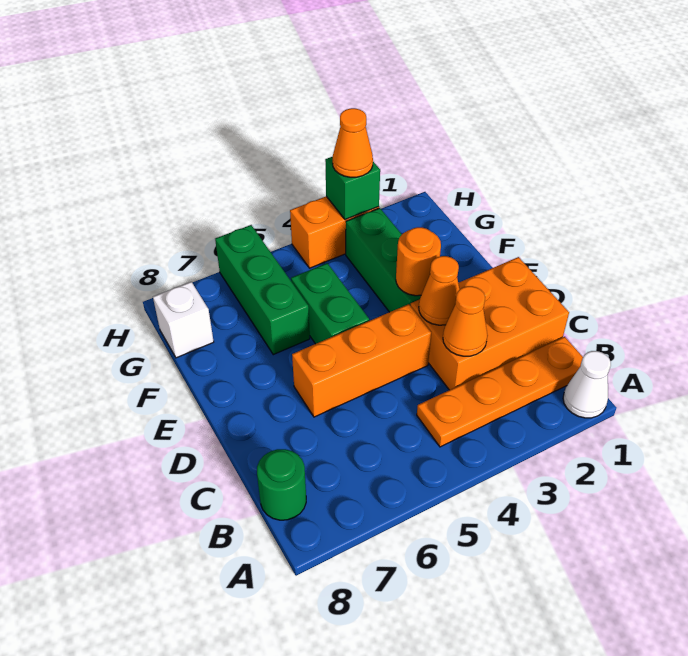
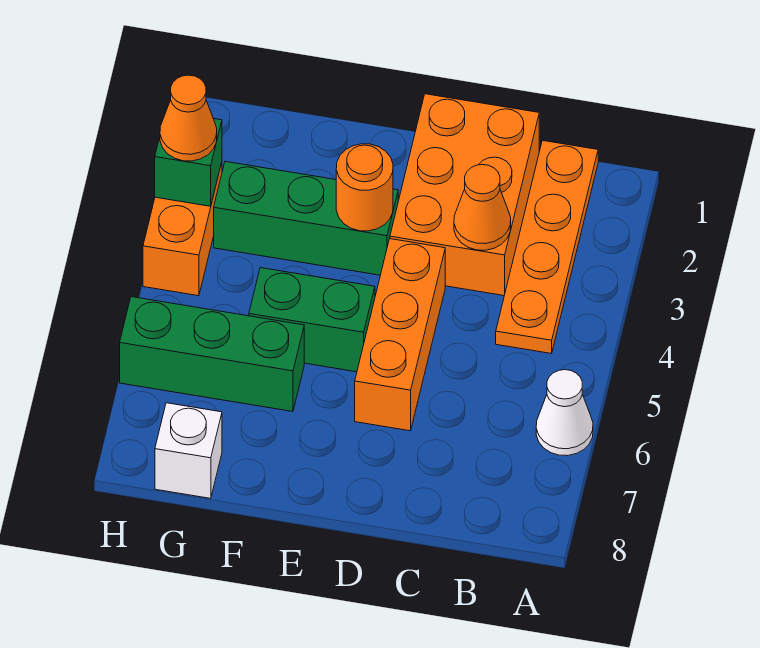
white cone A1 level 1 -> white cone A6 level 1
green round brick B8 level 1 -> none
orange cone D3 level 2 -> none

